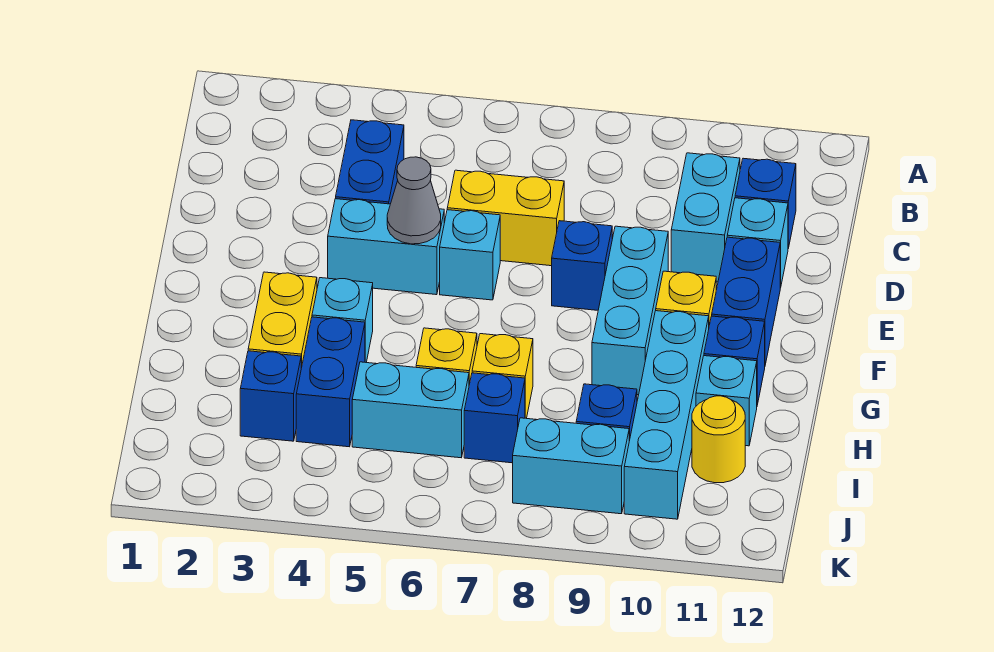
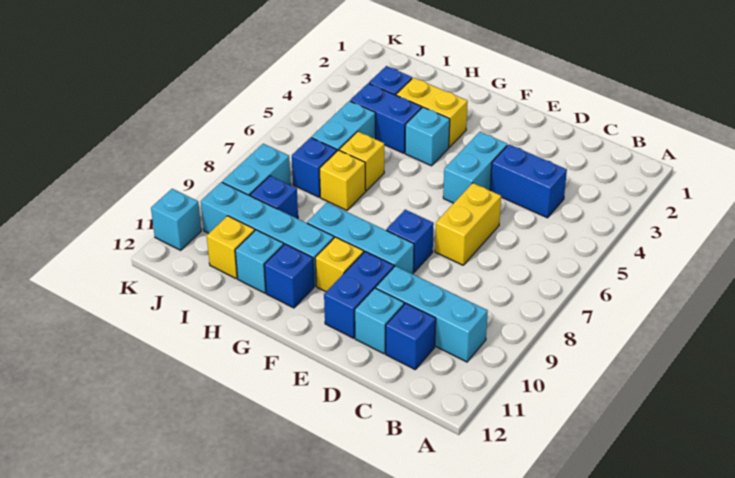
cyan brick C10:D10 level 1 -> cyan brick B10:D10 level 1
grey cone E5 level 2 -> none
cyan brick E6 level 1 -> cyan brick K11 level 1
blue brick E11:F11 level 1 -> blue brick E10:E11 level 1
yellow round brick I11 level 1 -> yellow brick I11 level 1

